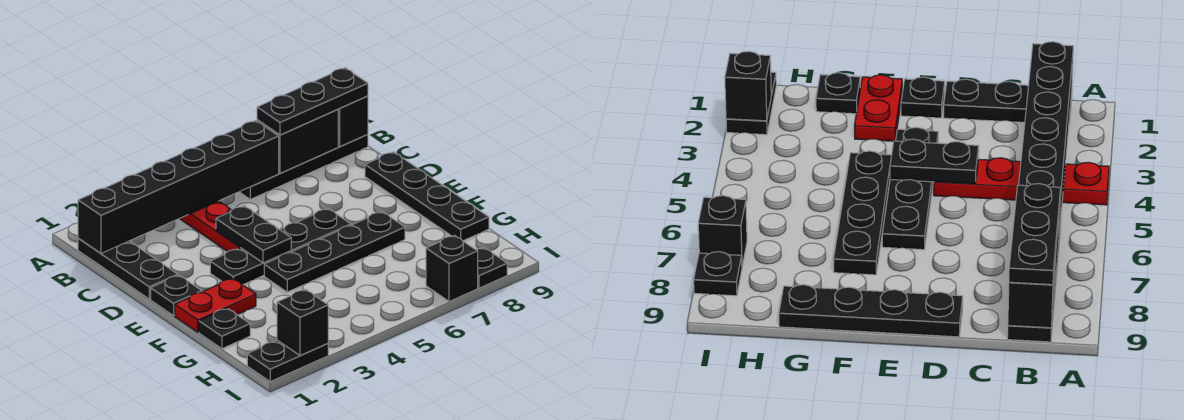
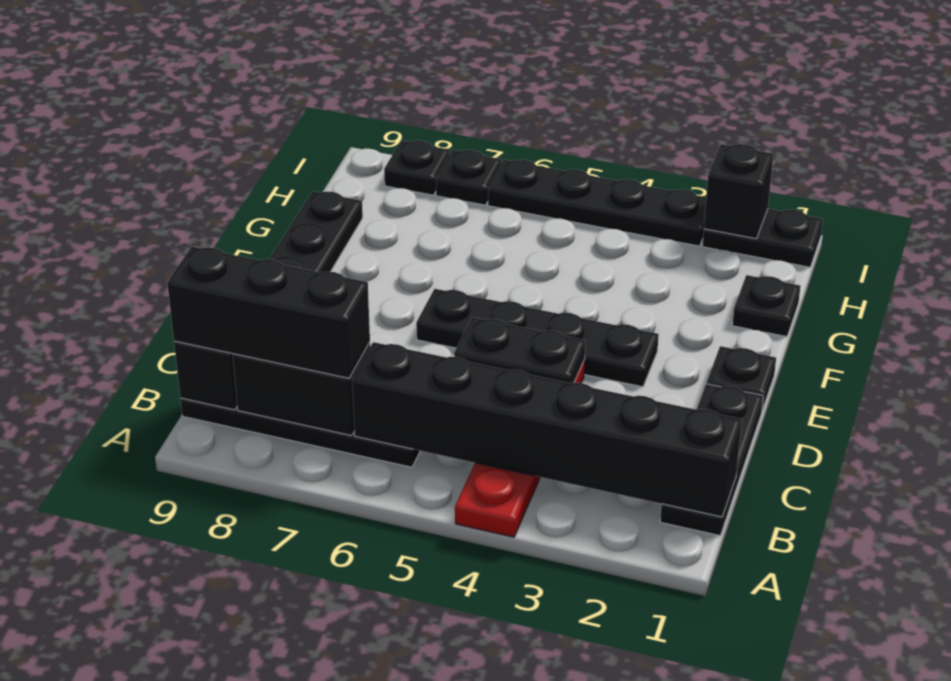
black plate B7:B9 level 3 -> black brick B7:B9 level 3
black plate D4:E4 level 2 -> black plate D4:D5 level 2
red plate F1:F2 level 1 -> none
black plate F4:F7 level 1 -> black plate I3:I6 level 1
black brick I7 level 1 -> black plate I7 level 1

